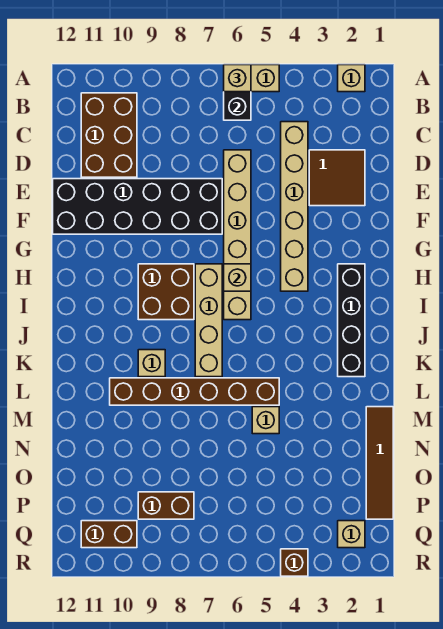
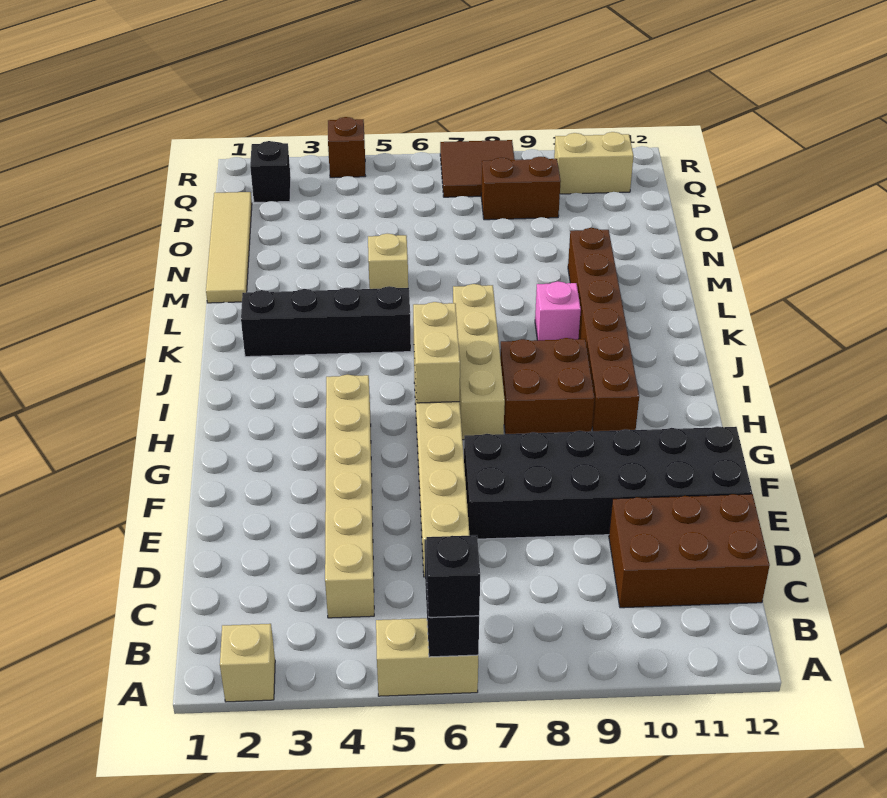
tan brick A6 level 3 -> black brick A6 level 3
brown brick B10:D11 level 1 -> brown brick C10:D12 level 1
brown tile D2:E3 level 1 -> brown tile Q7:R8 level 1
black brick H2:K2 level 1 -> black brick K2:K5 level 1
tan brick H6 level 2 -> tan brick H6:I6 level 2
tan brick K9 level 1 -> pink brick K9 level 1
brown brick L5:L10 level 1 -> brown brick H10:M10 level 1
brown tile M1:P1 level 1 -> tan tile M1:P1 level 1
tan brick Q2 level 1 -> black brick Q2 level 1
brown brick Q10:Q11 level 1 -> tan brick Q10:Q11 level 1

